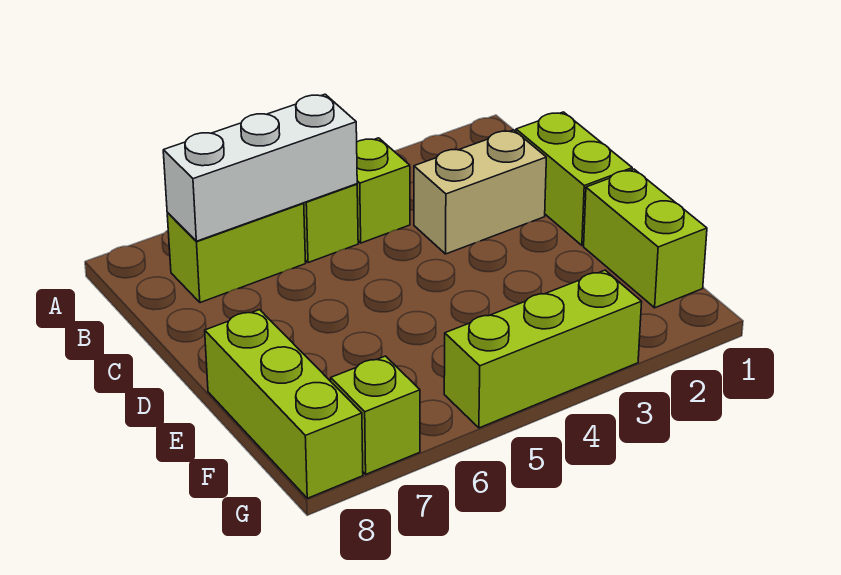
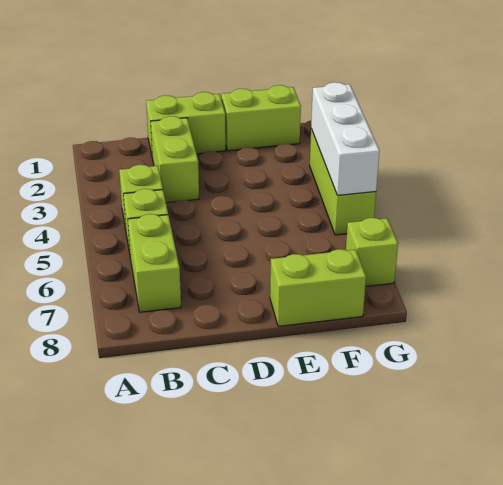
white brick B5:B7 level 2 -> white brick G3:G5 level 2
tan brick C2:C3 level 1 -> lime brick C2:C3 level 1
lime brick E8:G8 level 1 -> lime brick E8:F8 level 1

